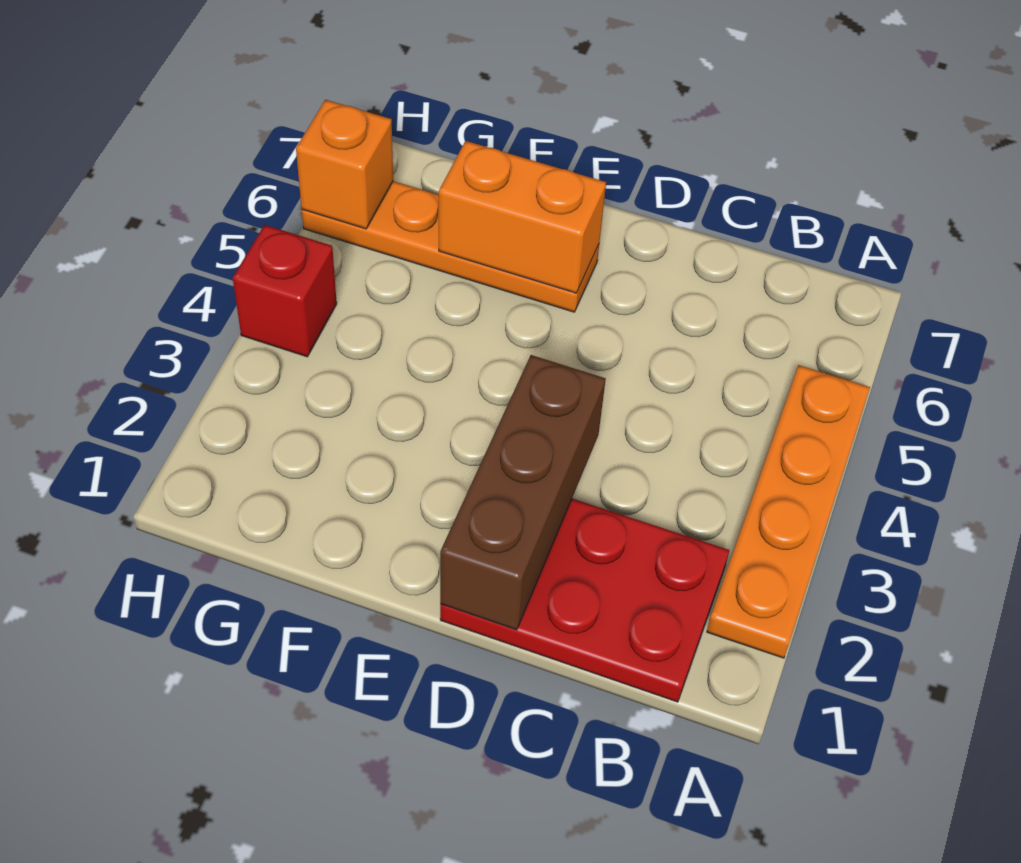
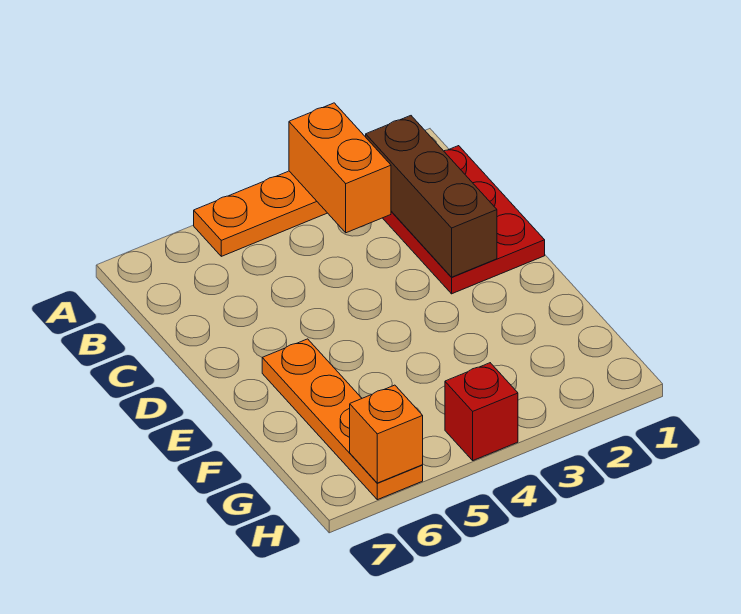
brown brick D1:D3 level 2 -> brown brick B2:D2 level 2
orange brick E6:F6 level 2 -> orange brick A3:B3 level 2

